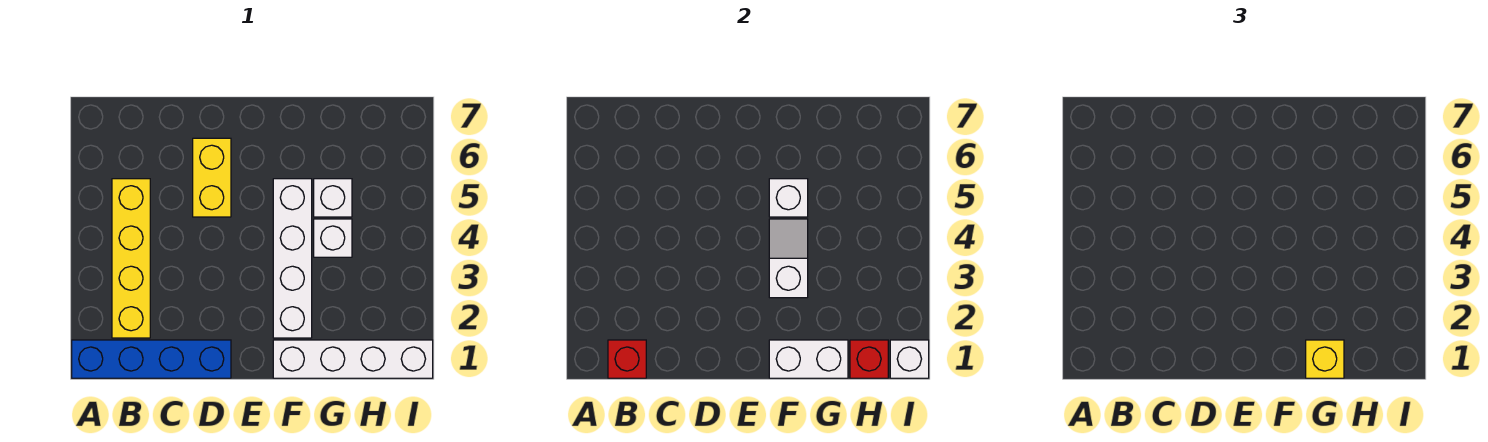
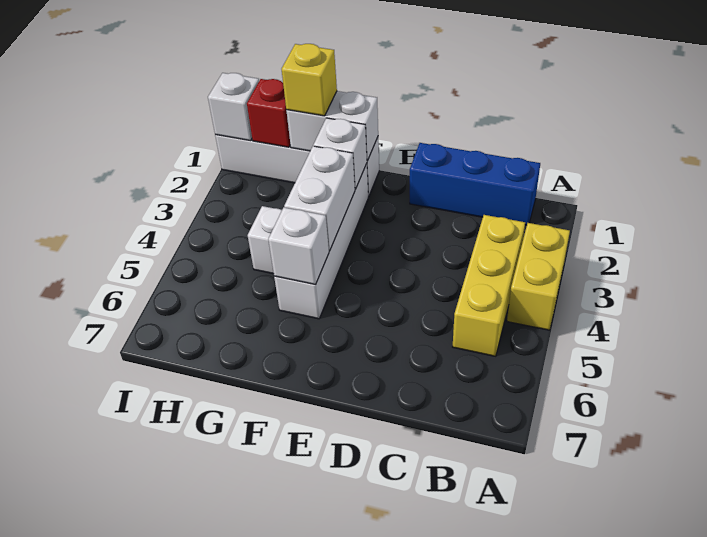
blue brick A1:D1 level 1 -> blue brick B1:D1 level 1
red brick B1 level 2 -> none
yellow brick B2:B5 level 1 -> yellow brick B3:B5 level 1
yellow brick D5:D6 level 1 -> yellow brick A3:A4 level 1
white slope F3:F4 level 2 top 3 -> white brick F3:F4 level 2
white brick G5 level 1 -> white brick F2 level 2

